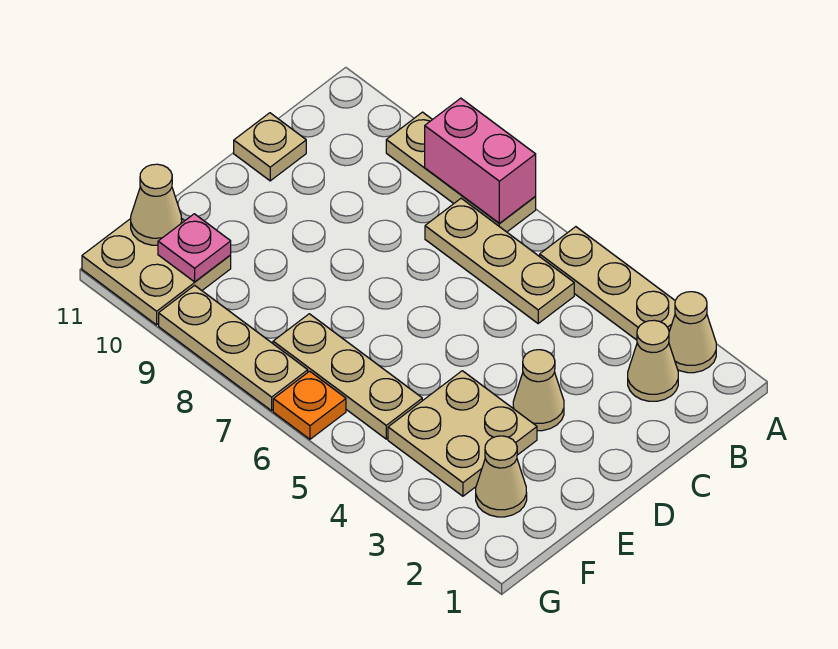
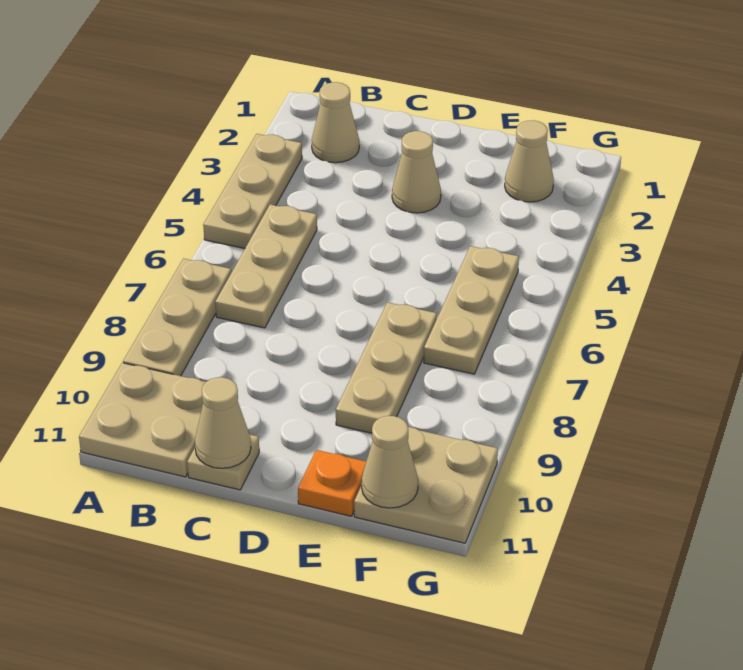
tan cone A2 level 1 -> tan cone C11 level 2
pink brick A7:A8 level 2 -> none
tan plate E3:F4 level 1 -> tan plate A10:B11 level 1
pink plate F10 level 2 -> none
orange plate G6 level 1 -> orange plate E11 level 1
tan plate G7:G9 level 1 -> tan plate E7:E9 level 1

